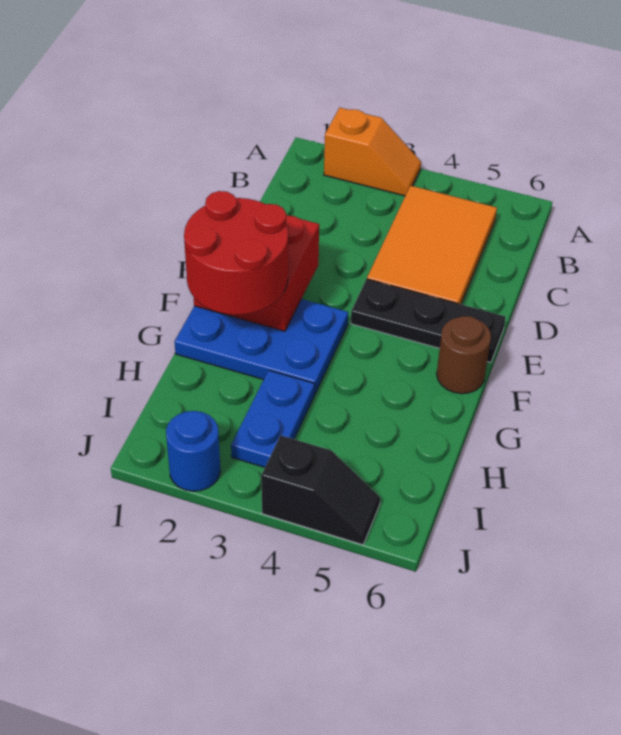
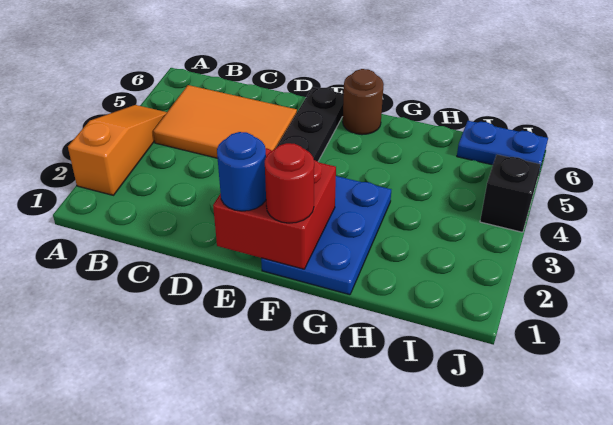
orange slope A2:A3 level 1 top 2 -> orange slope A2:A4 level 1 top 2
red round brick F1:G2 level 3 -> red round brick F1 level 3
blue plate H3:I3 level 1 -> blue plate I6:J6 level 1
blue round brick J2 level 1 -> blue round brick E1 level 3

